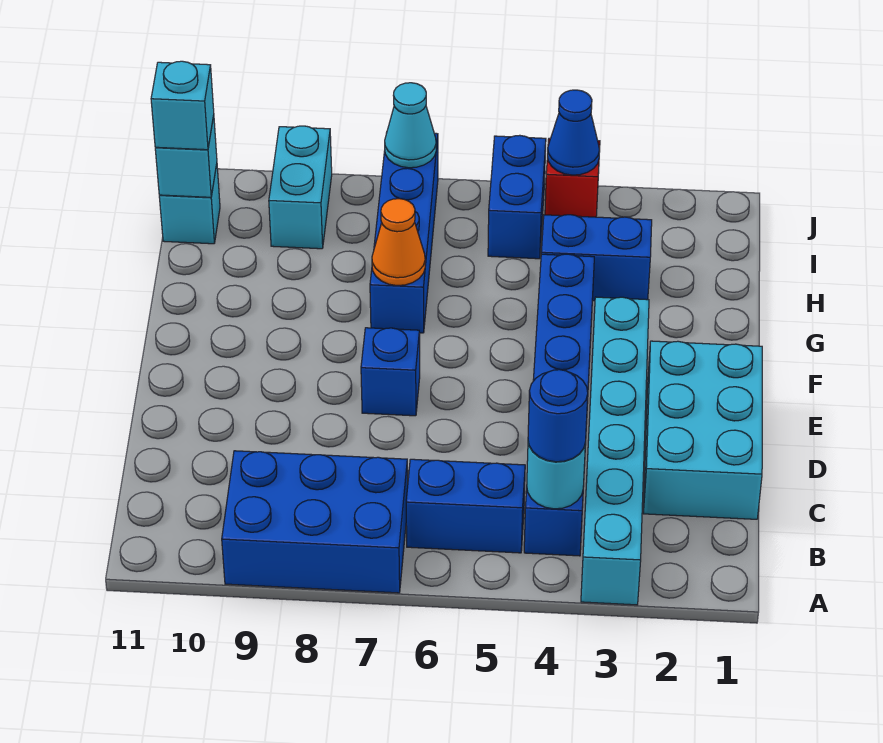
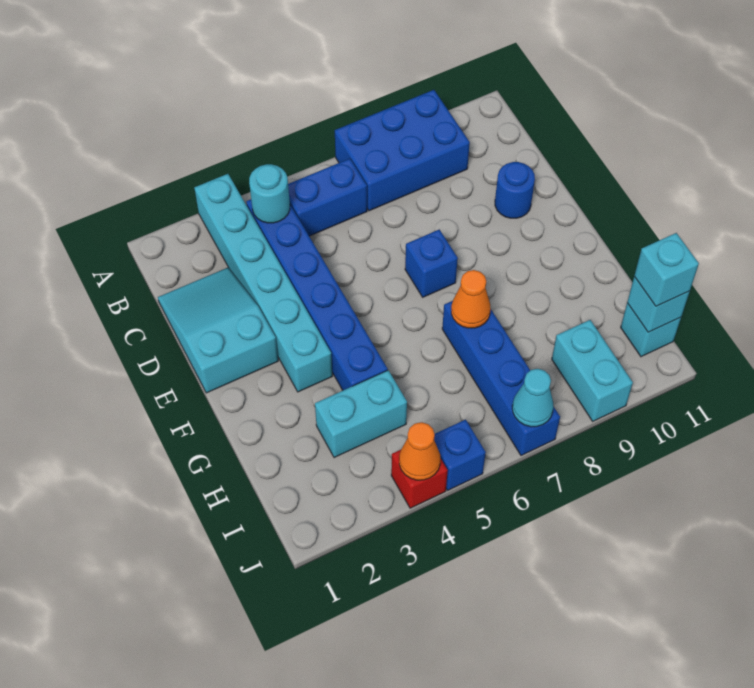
blue round brick B4 level 3 -> blue round brick D10 level 1
cyan brick C1:E2 level 1 -> cyan slope C1:E2 level 1 top E
blue brick H3:H4 level 1 -> cyan brick H3:H4 level 1
blue brick I5:J5 level 1 -> blue brick J5 level 1
blue cone J4 level 2 -> orange cone J4 level 2

